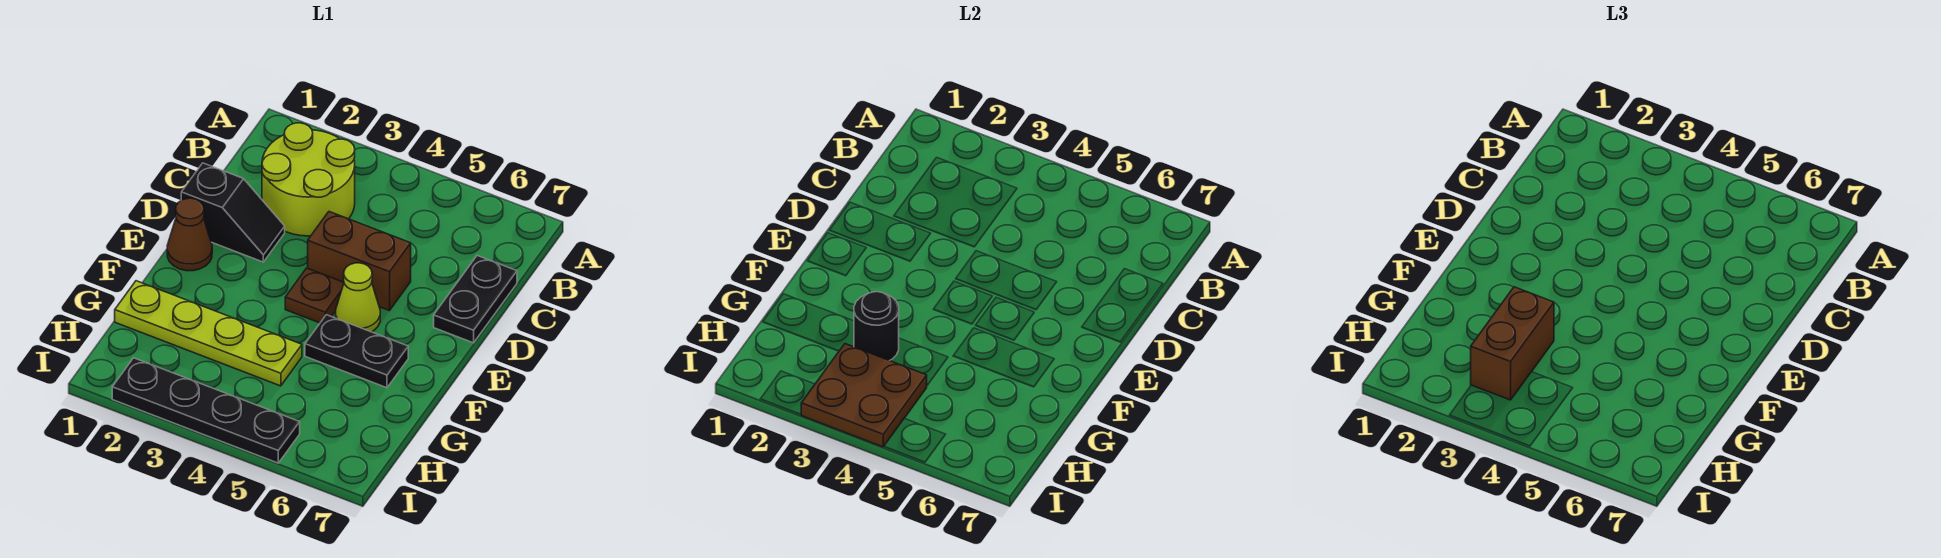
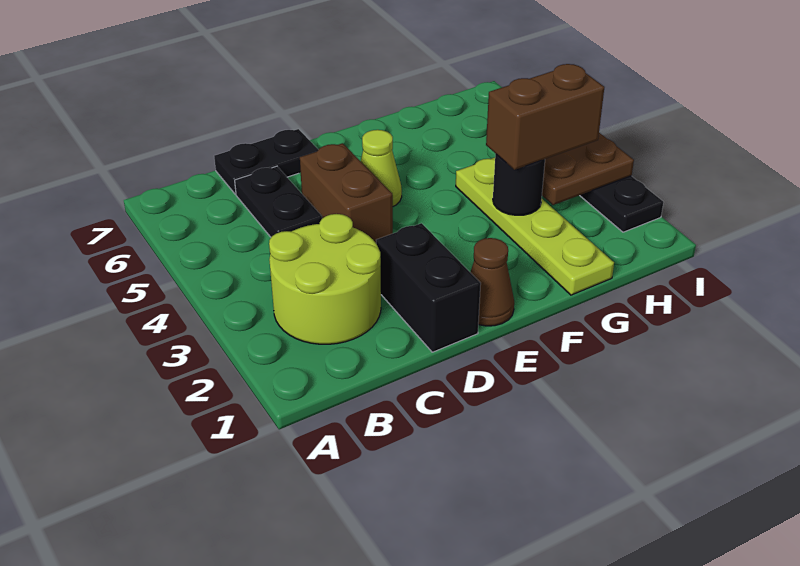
black slope D1:D2 level 1 top 1 -> black brick D1:D2 level 1
brown plate E4 level 1 -> none
black plate F5:F6 level 1 -> black plate C5:C6 level 1

